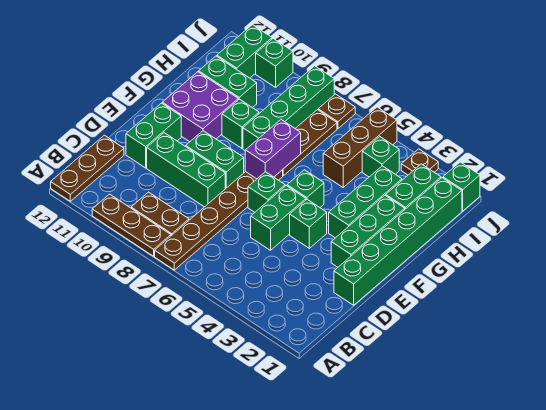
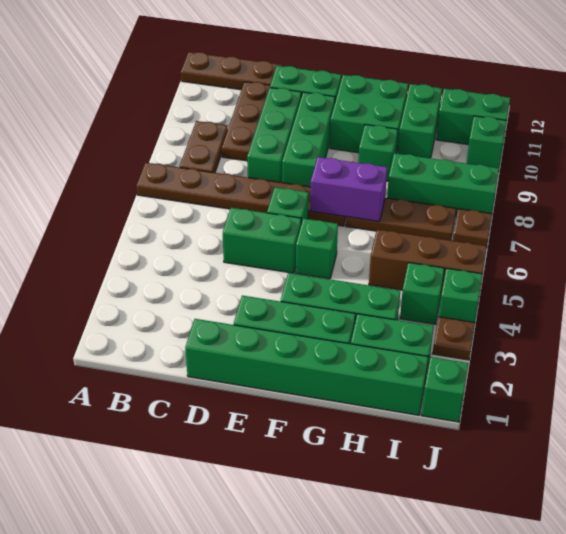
brown plate A8:A10 level 1 -> brown plate C9:C11 level 1
green brick E4 level 1 -> green brick J4 level 1
green brick E8:E9 level 1 -> green brick E8:E10 level 1
purple brick F10:G11 level 1 -> green brick F10:G11 level 1
green brick G8:J8 level 1 -> green brick H8:J8 level 1

